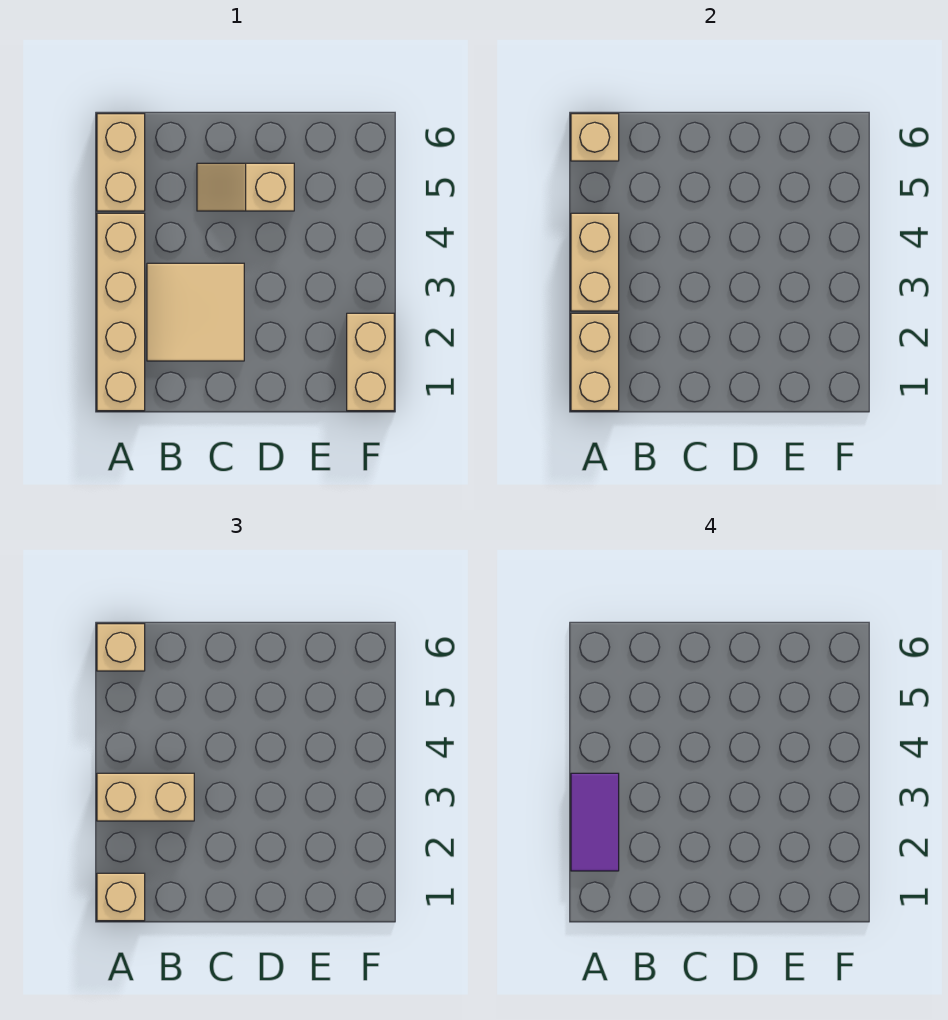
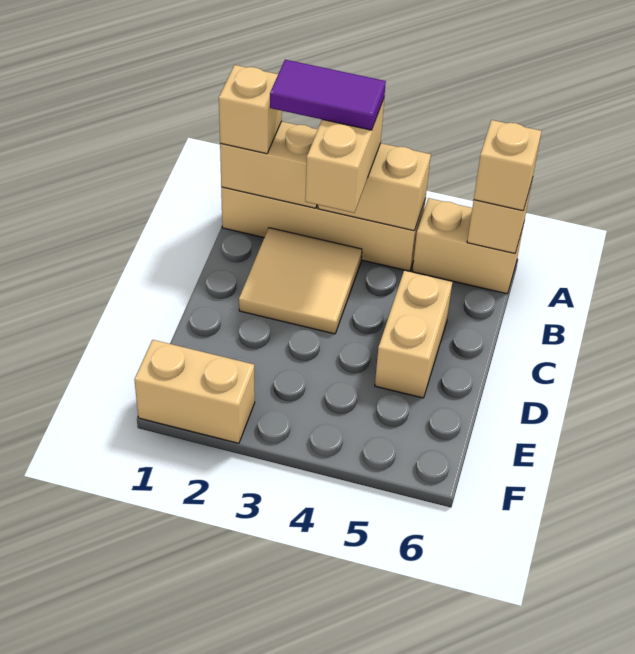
tan slope C5:D5 level 1 top D -> tan brick C5:D5 level 1

